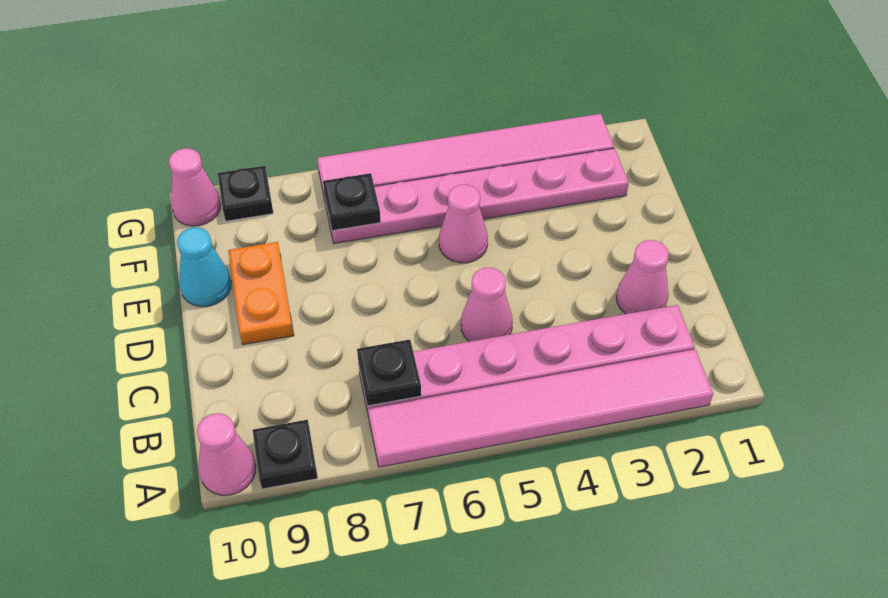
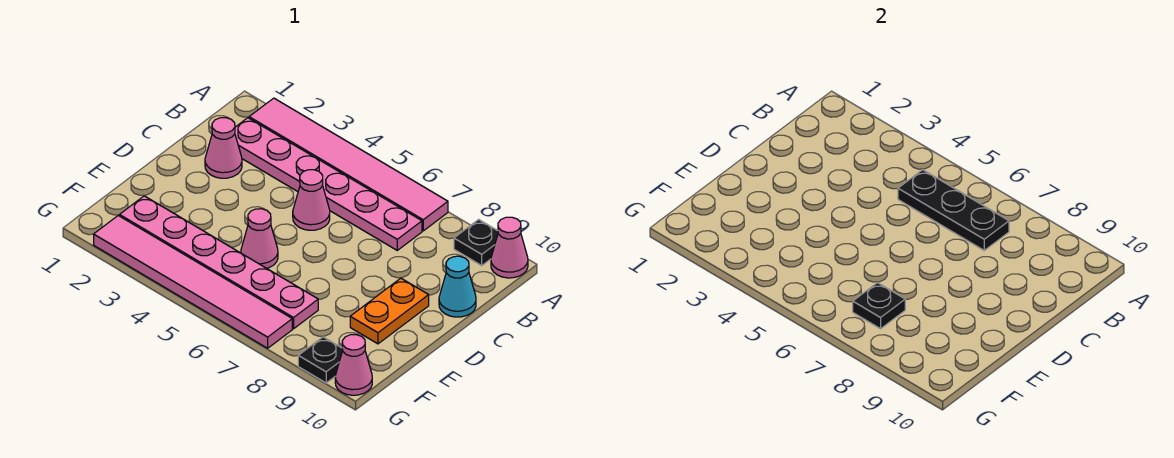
black plate B7 level 2 -> black plate B5:B7 level 2
cyan cone E10 level 1 -> cyan cone C10 level 1

